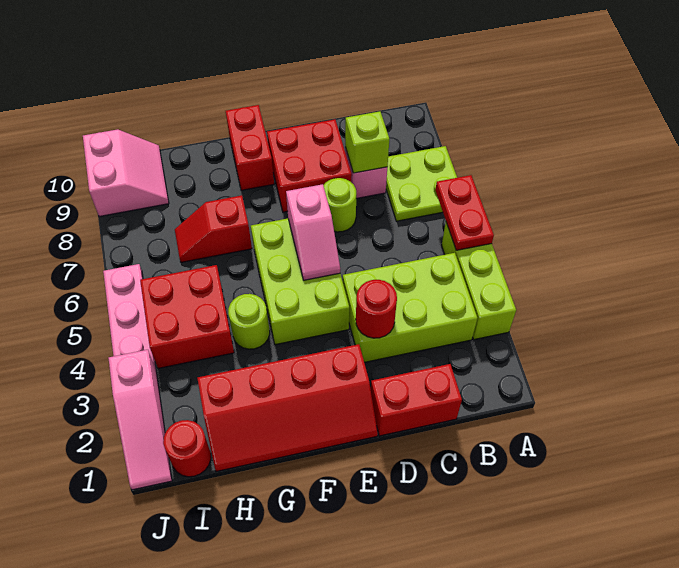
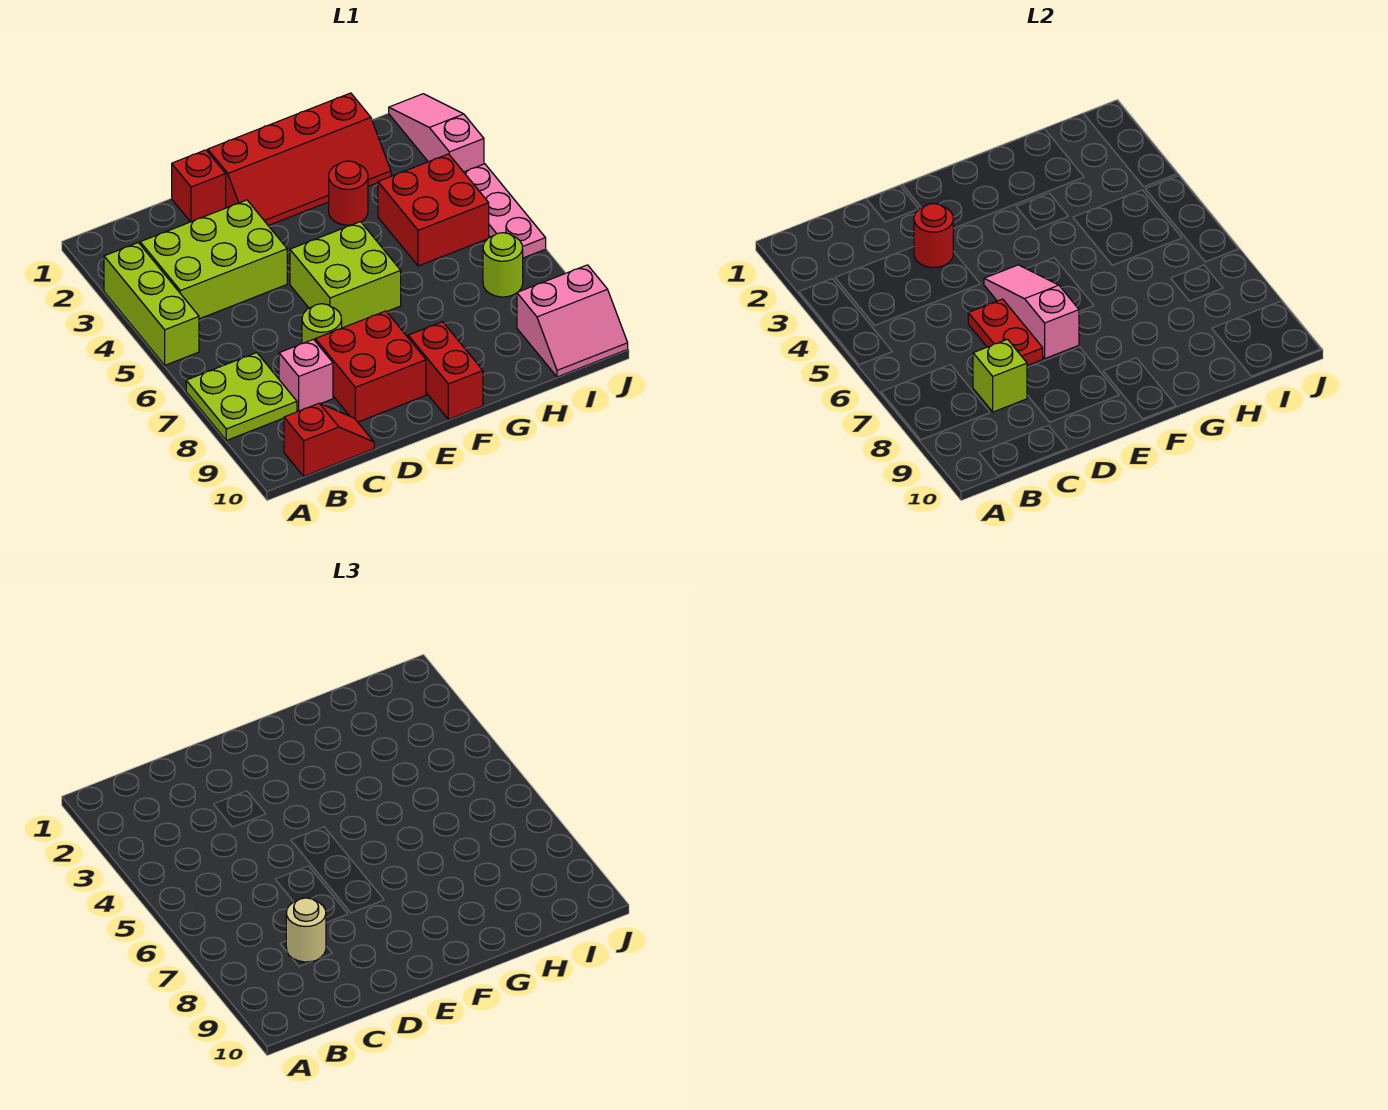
red plate A5:A6 level 2 -> red plate D6:D7 level 2
red brick C1:D1 level 1 -> red brick D1 level 1
none -> tan round brick C8 level 3
red slope E1:H2 level 1 top 2 -> red slope E1:H2 level 1 top 1
lime brick E4:F6 level 1 -> lime brick E5:F6 level 1
pink slope E5:E6 level 2 top 6 -> pink slope E5:E7 level 2 top 7
lime round brick G4 level 1 -> lime round brick I7 level 1
red slope G7:H7 level 1 top G -> red slope B10:C10 level 1 top B
red round brick I1 level 1 -> red round brick G3 level 1
pink slope I9:J10 level 1 top J -> pink slope I9:J10 level 1 top 9

